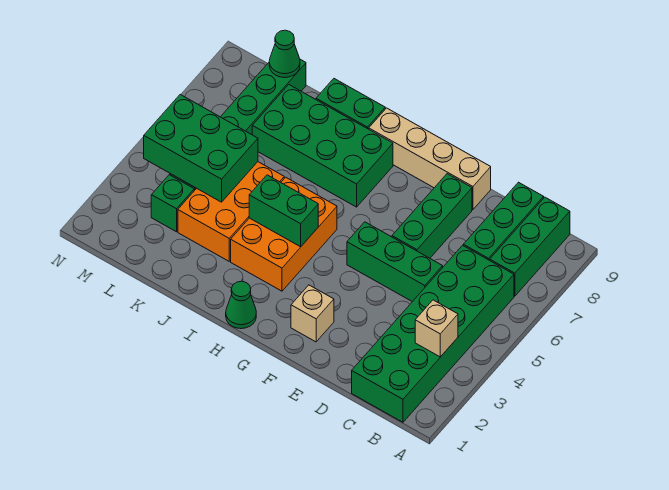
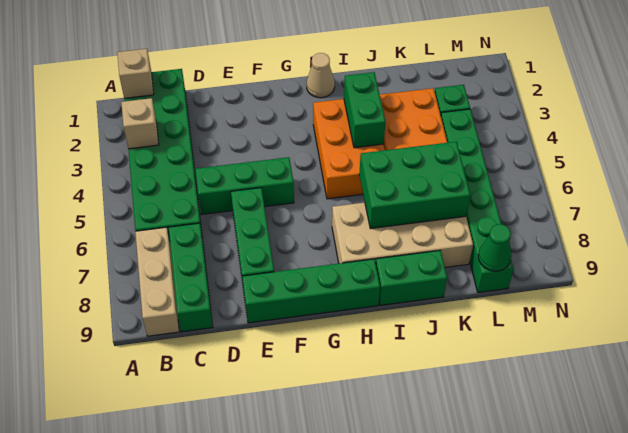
green brick B7:B9 level 1 -> tan brick B7:B9 level 1
tan brick E9:H9 level 1 -> green brick E9:H9 level 1
tan brick F2 level 1 -> tan brick B1 level 2
green cone H1 level 1 -> tan cone H1 level 1
green brick H4:I4 level 2 -> green brick I3:I4 level 2
green brick H7:K8 level 1 -> tan brick H7:K8 level 1
green brick K4:M5 level 2 -> green brick I6:K7 level 2

